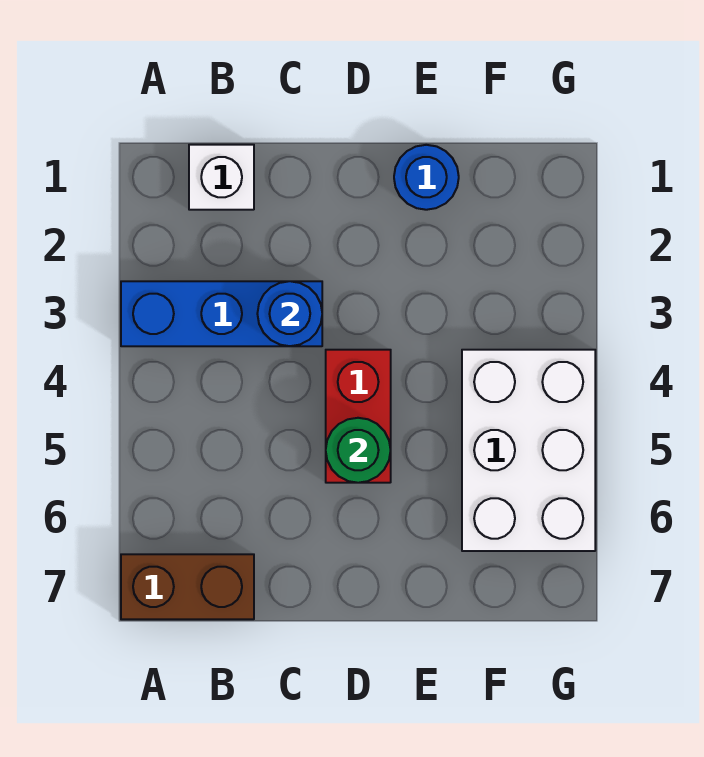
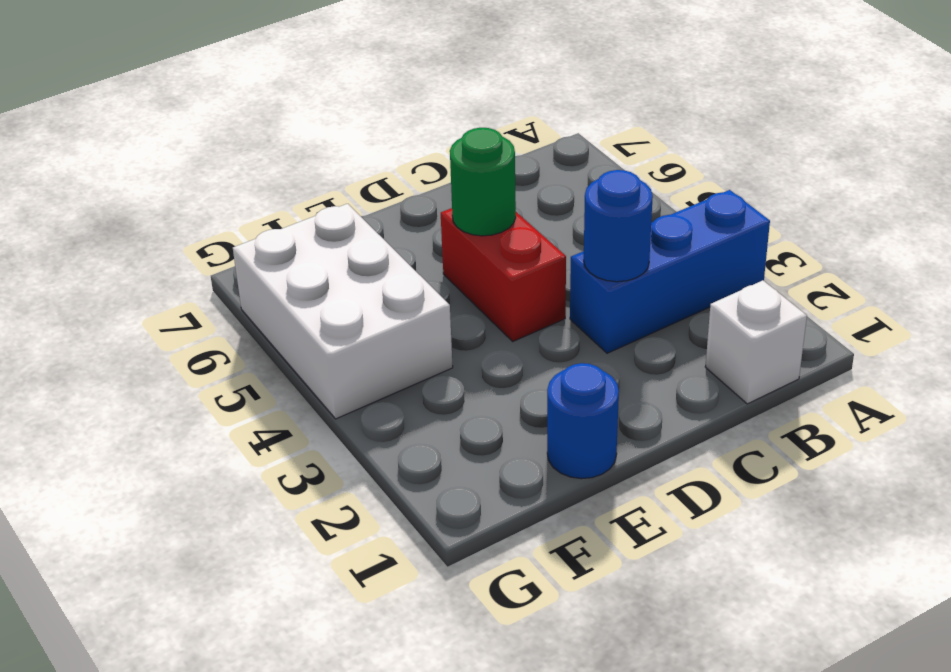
brown brick A7:B7 level 1 -> none

